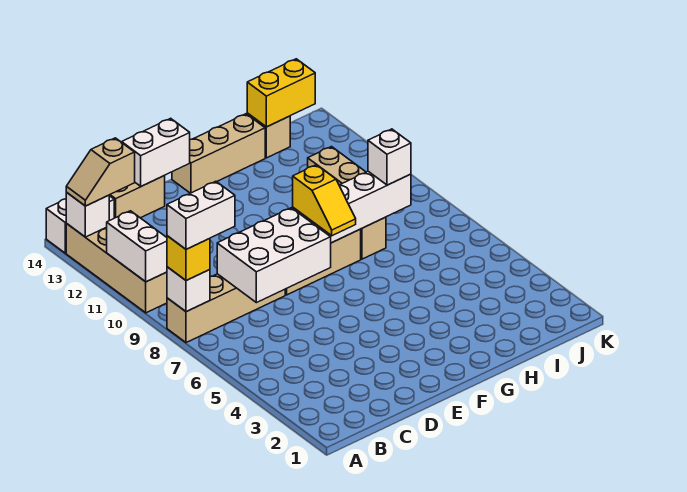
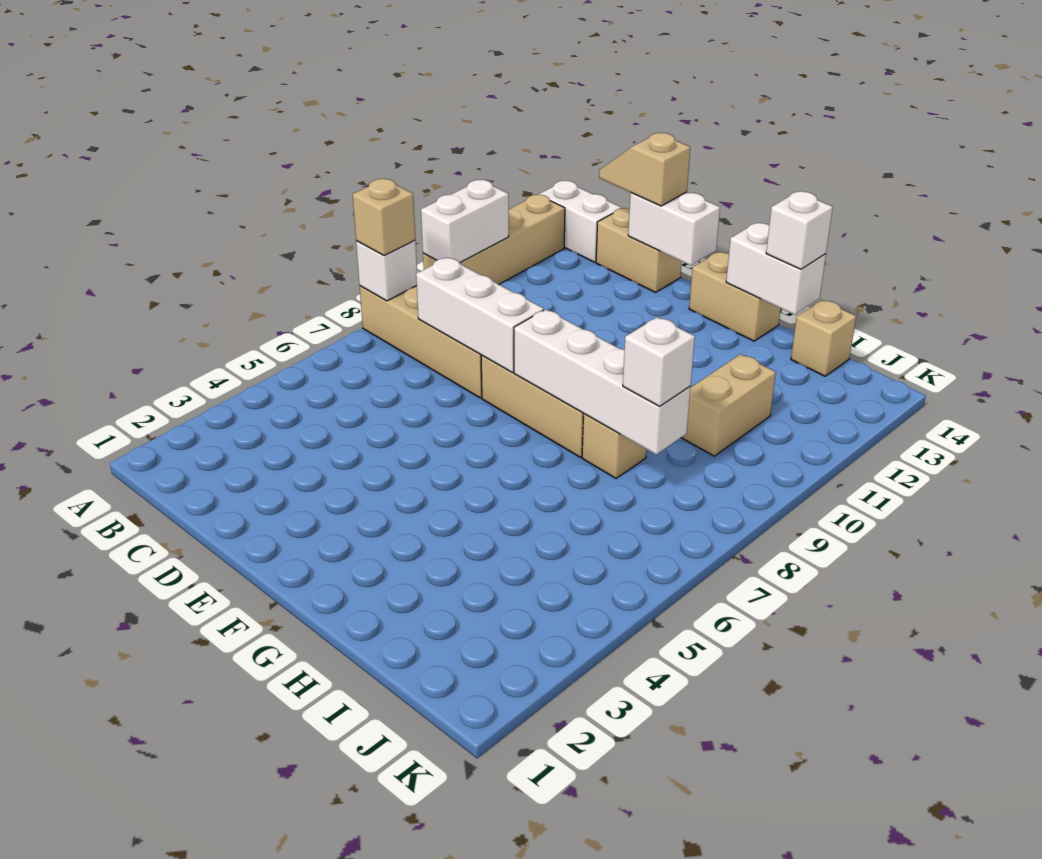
yellow brick A8 level 3 -> tan brick A8 level 3
white brick A8:B8 level 4 -> white brick G14:H14 level 2
white brick A13 level 2 -> white brick H14 level 3
tan slope A13:B13 level 3 top B -> tan slope C14:D14 level 3 top D
white brick C7:E8 level 2 -> white brick C8:E8 level 2
yellow slope F7:F8 level 3 top 8 -> none
tan brick F14:H14 level 1 -> tan brick F14:G14 level 1
yellow brick I14:J14 level 2 -> none

